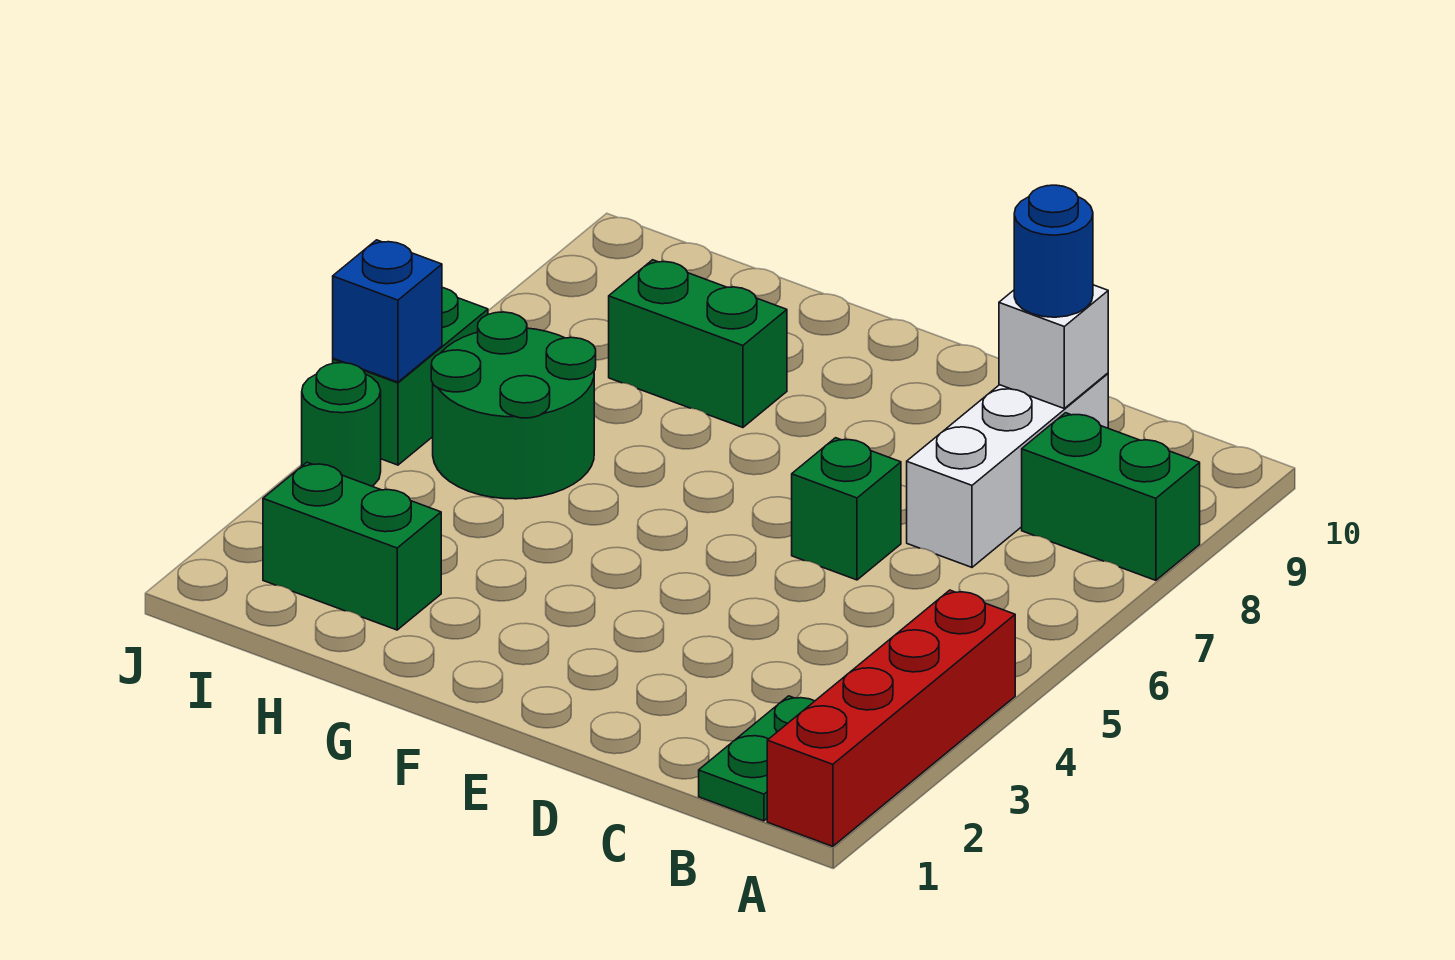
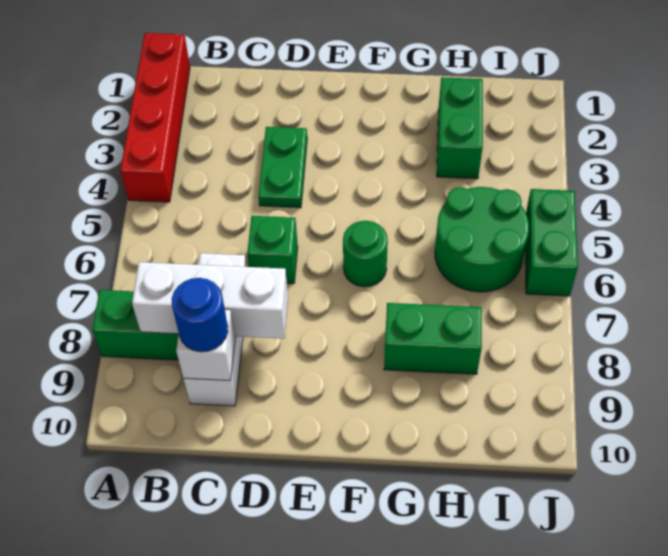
green plate B1:B2 level 1 -> green plate D3:D4 level 1
none -> white brick B8:D8 level 2
green brick H2:I2 level 1 -> green brick H2:H3 level 1
green round brick J4 level 1 -> green round brick F6 level 1
blue brick J5 level 2 -> none

